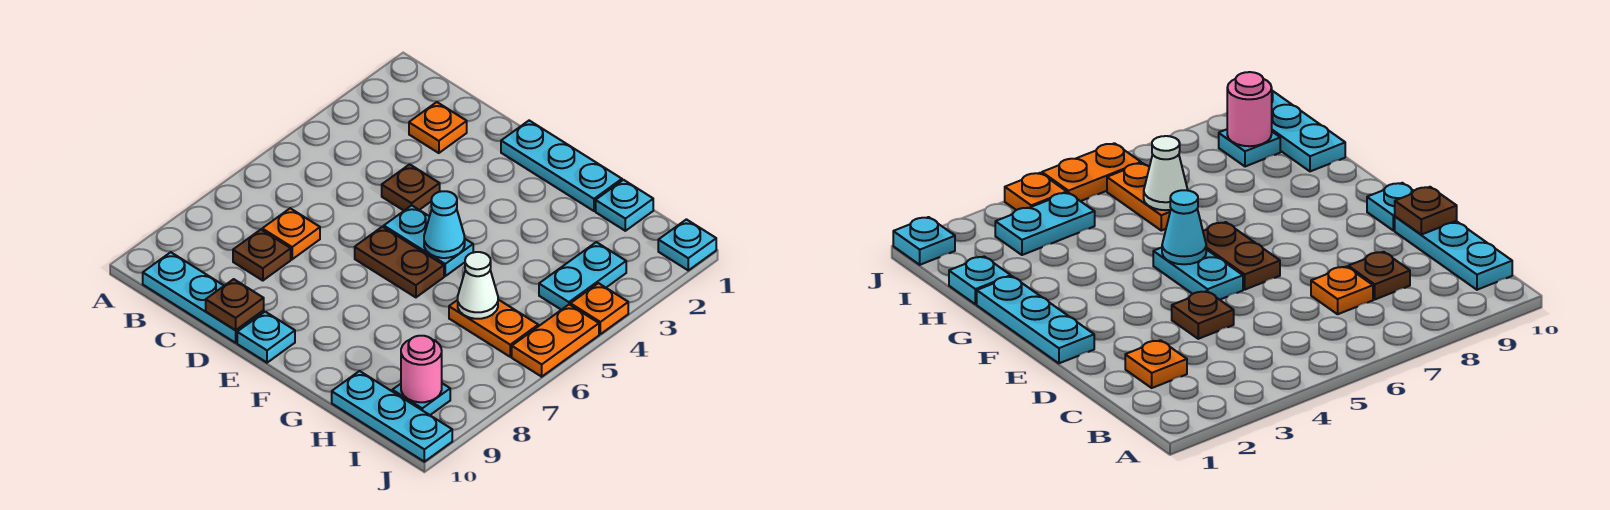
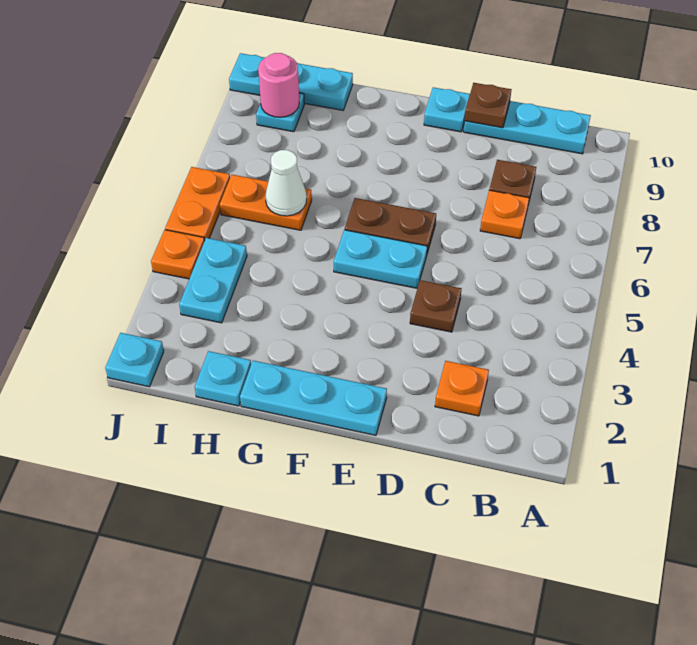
cyan cone F5 level 2 -> none

